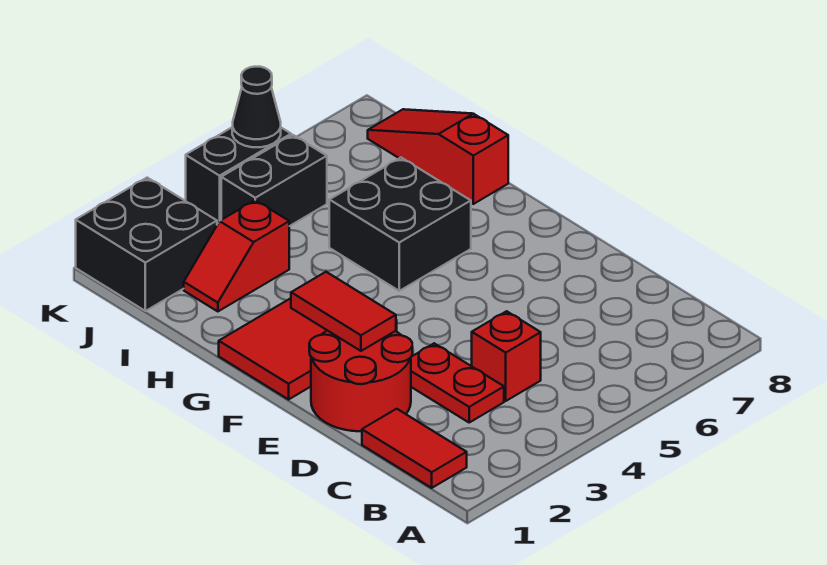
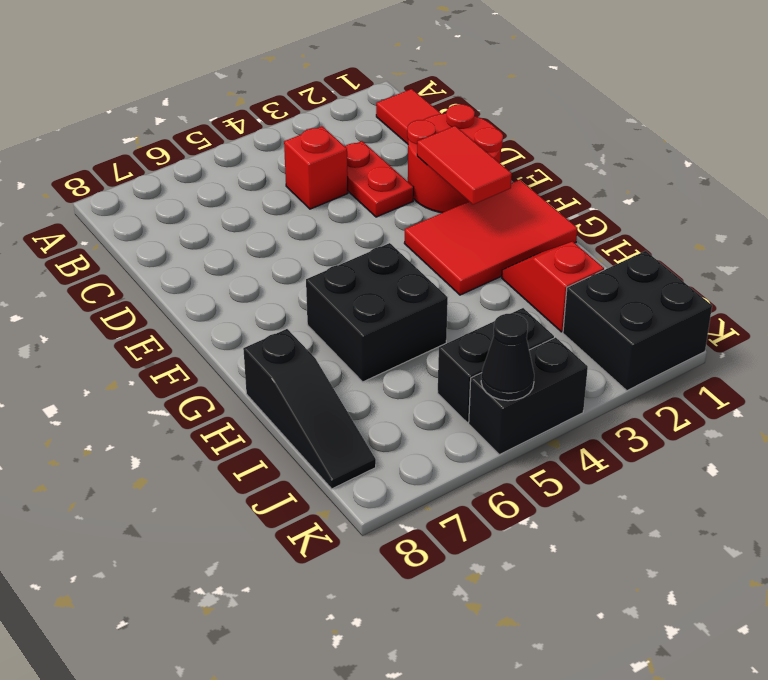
red slope H8:J8 level 1 top H -> black slope H8:J8 level 1 top H
red slope I2:I3 level 1 top 3 -> red slope H2:I2 level 1 top I

